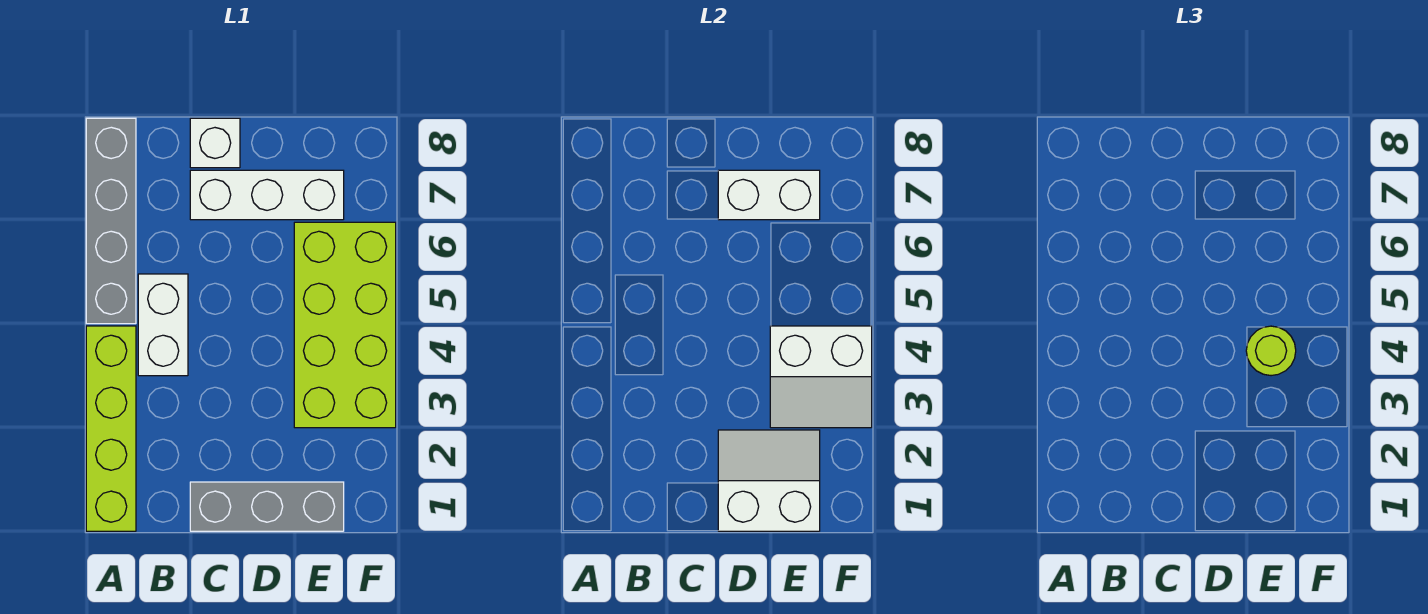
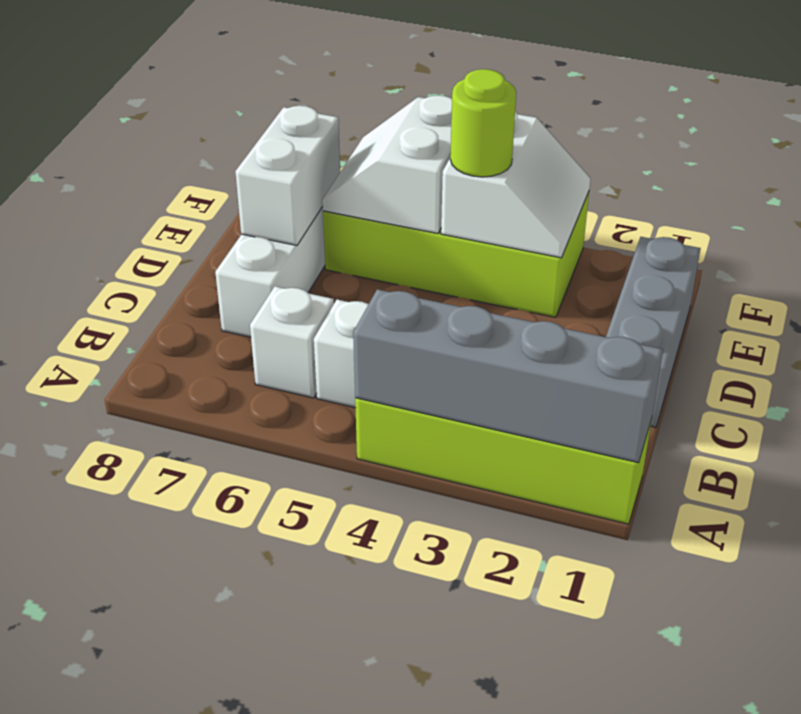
grey brick A5:A8 level 1 -> grey brick A1:A4 level 2
white brick C8 level 1 -> white brick B6 level 1
white slope D1:E2 level 2 top 1 -> white slope E5:F6 level 2 top 5

